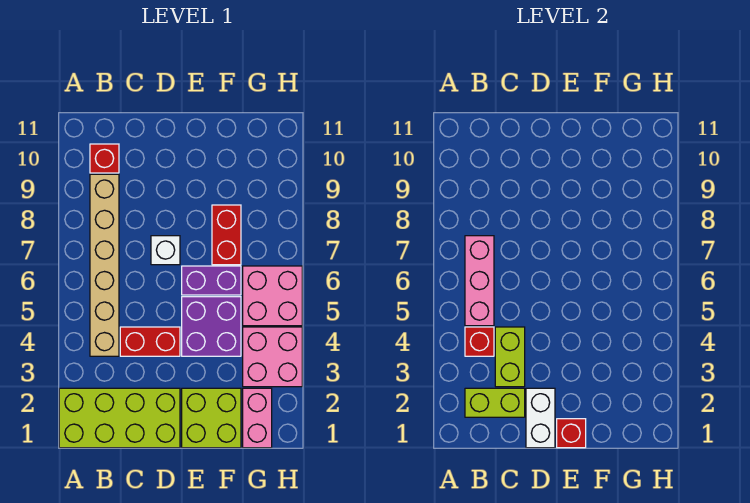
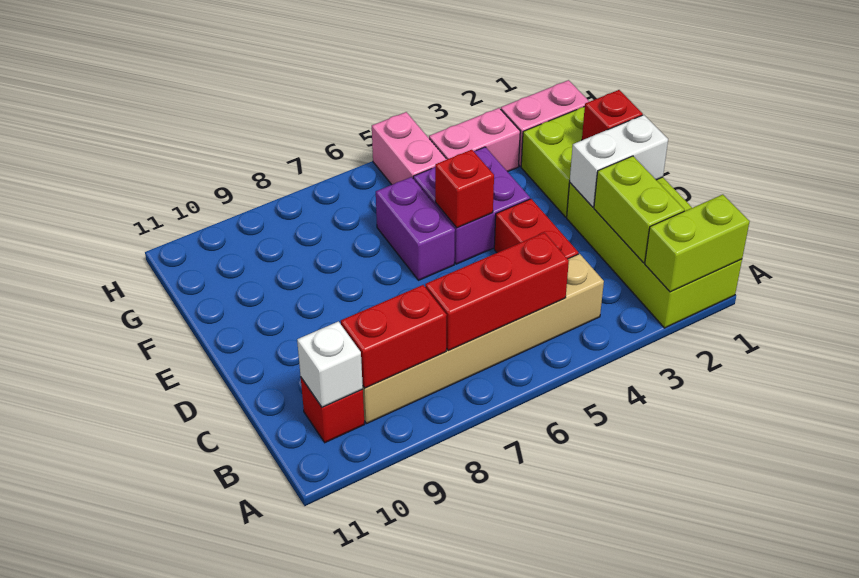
red brick B4 level 2 -> red brick E5 level 2
pink brick B5:B7 level 2 -> red brick B5:B7 level 2
lime brick C3:C4 level 2 -> lime brick A1:A2 level 2
white brick D7 level 1 -> white brick B10 level 2
red brick F7:F8 level 1 -> red brick B8:B9 level 2
pink brick G3:H4 level 1 -> pink brick G3:G4 level 1
pink brick G5:H6 level 1 -> pink brick G5:H5 level 1

